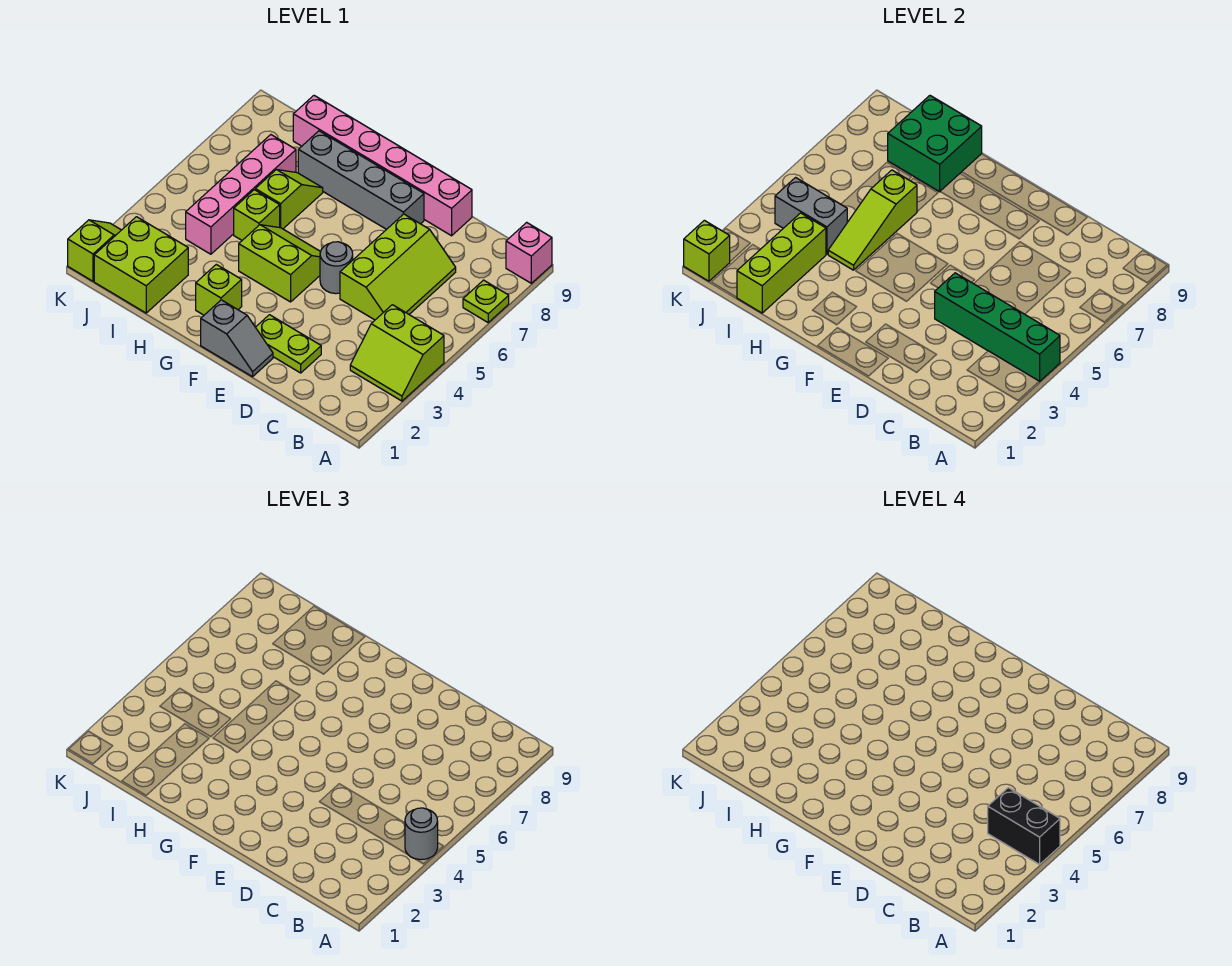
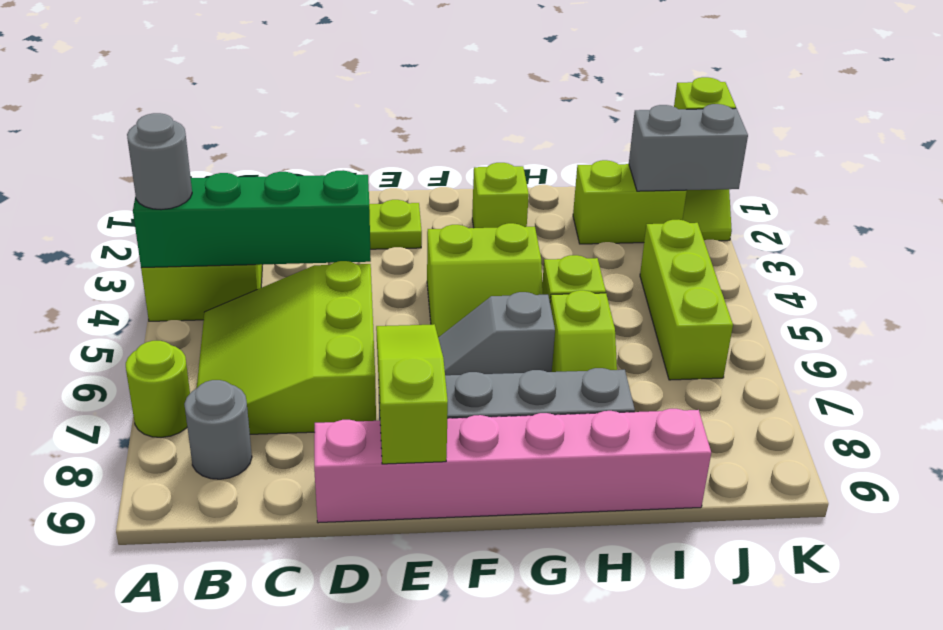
black brick A4:B4 level 4 -> none
lime plate A7 level 1 -> lime round brick A7 level 1
pink brick A9 level 1 -> none
lime slope C5:D7 level 1 top D -> lime slope B5:D7 level 1 top D
grey slope E1:F1 level 1 top F -> grey slope F6:G6 level 1 top G
grey round brick E5 level 1 -> grey round brick B8 level 1
lime slope H4:H6 level 2 top 6 -> lime slope E7:E9 level 2 top 9
green brick H8:I9 level 2 -> none
lime brick I1:J2 level 1 -> lime brick I2:J2 level 1
lime brick I1:I3 level 2 -> lime brick J4:J6 level 1
pink brick I4:I7 level 1 -> none
grey brick I4:J4 level 2 -> grey brick J2:K2 level 2

